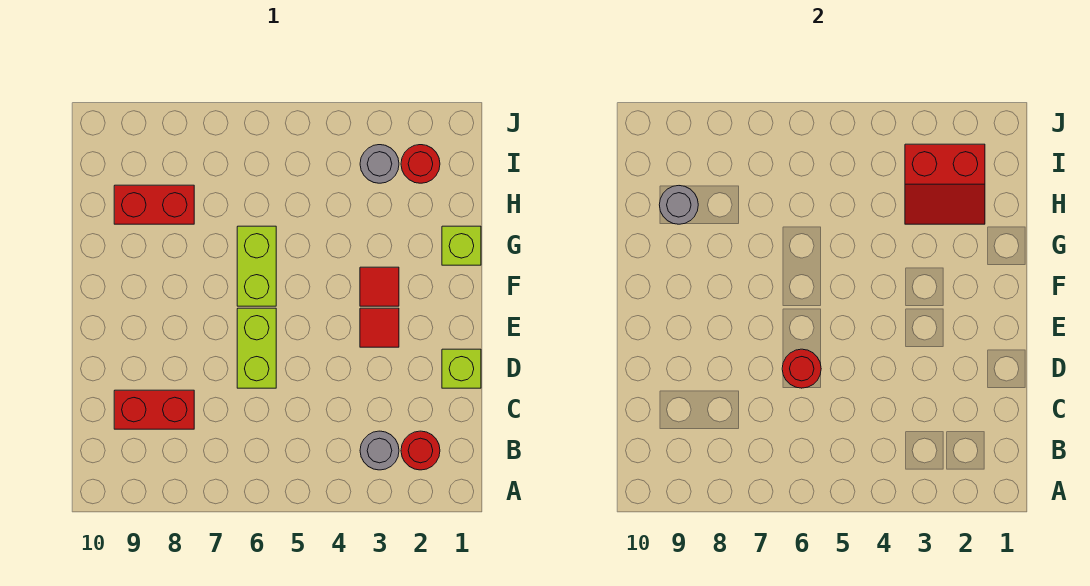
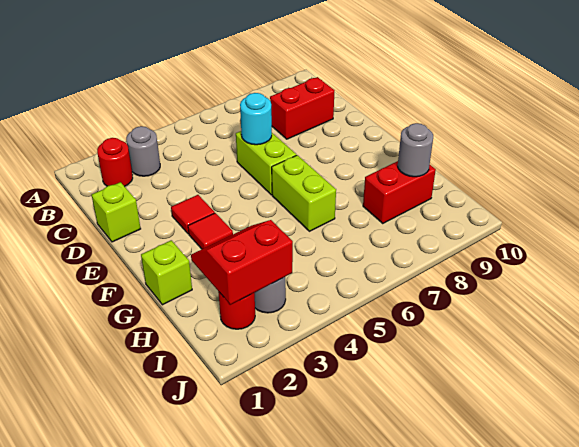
red round brick D6 level 2 -> cyan round brick D6 level 2

